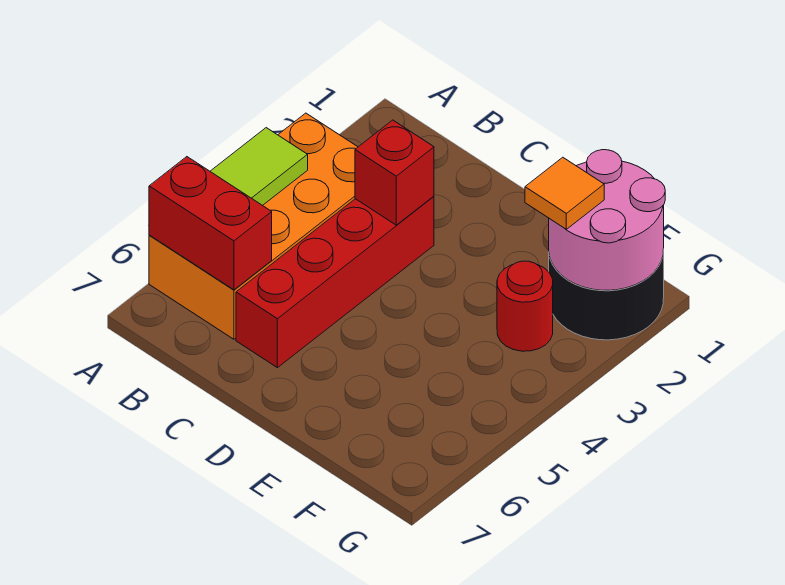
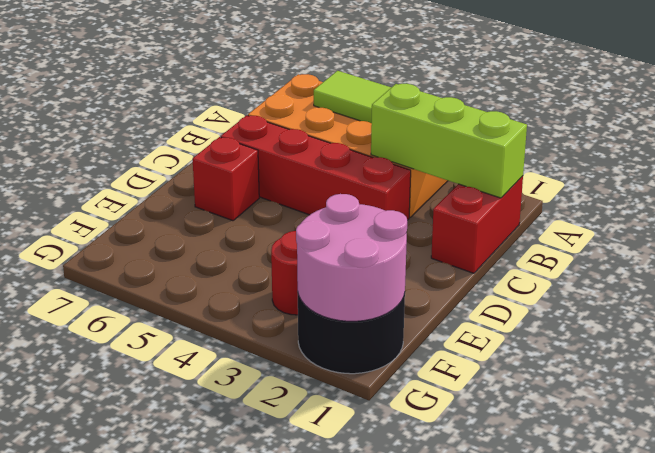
red brick A6:B6 level 2 -> red brick B1:C1 level 1
none -> lime brick B1:B3 level 2
red brick C3 level 2 -> red brick D6 level 1
orange tile F2 level 3 -> none

